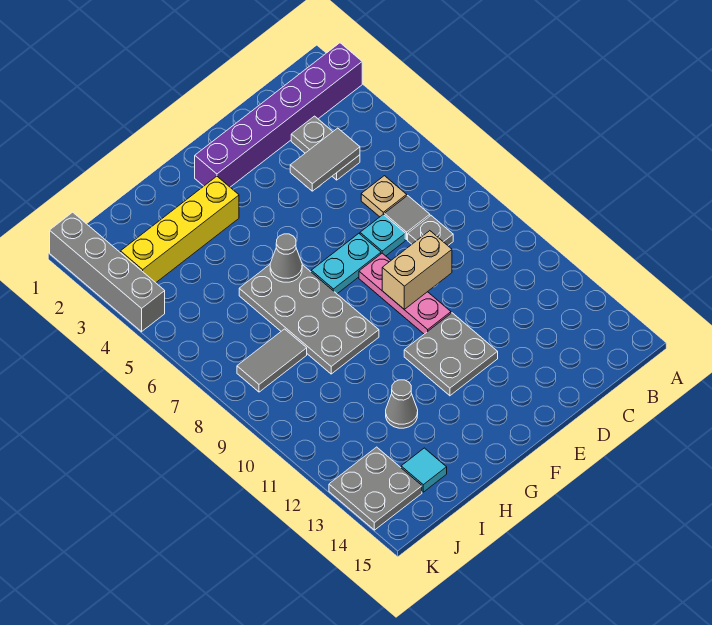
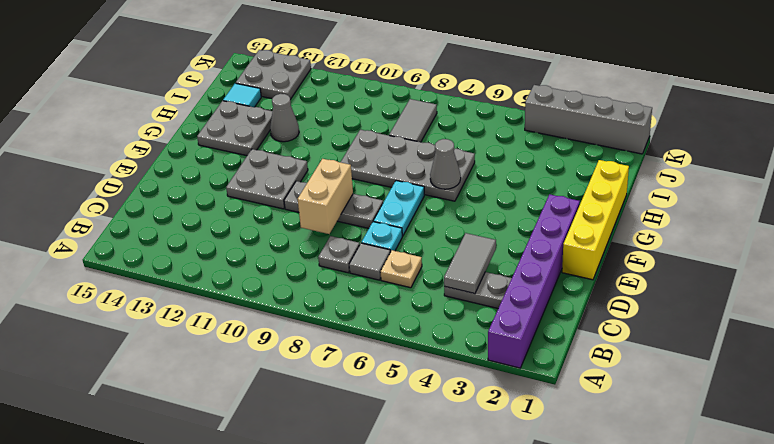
pink plate E8:E10 level 1 -> grey plate E8:E10 level 1
yellow brick G3:J3 level 1 -> yellow brick E1:H1 level 1
none -> grey plate G13:H14 level 1

